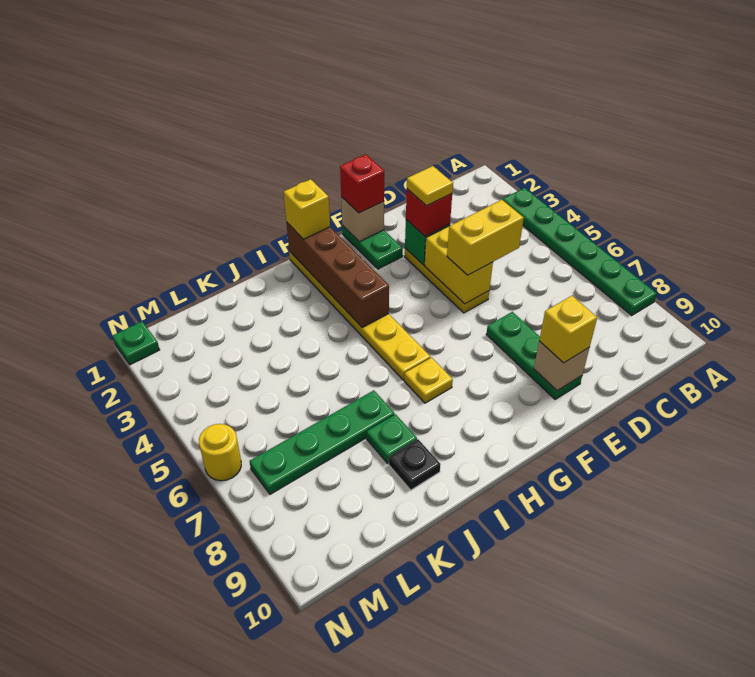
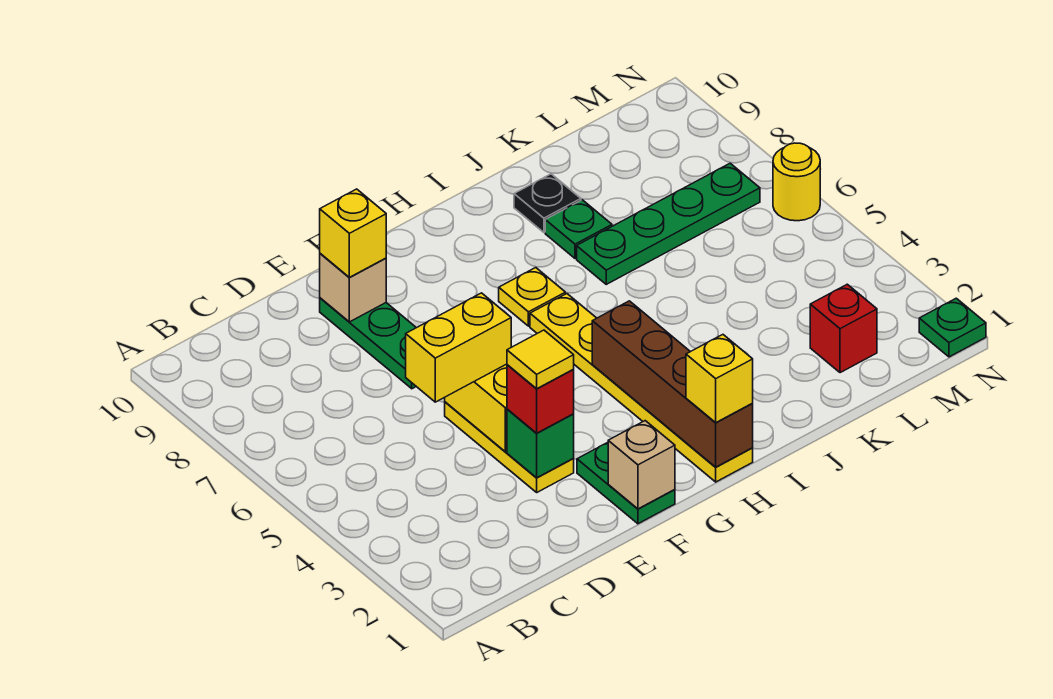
green plate A3:A8 level 1 -> none
red brick F1 level 3 -> red brick L2 level 1

